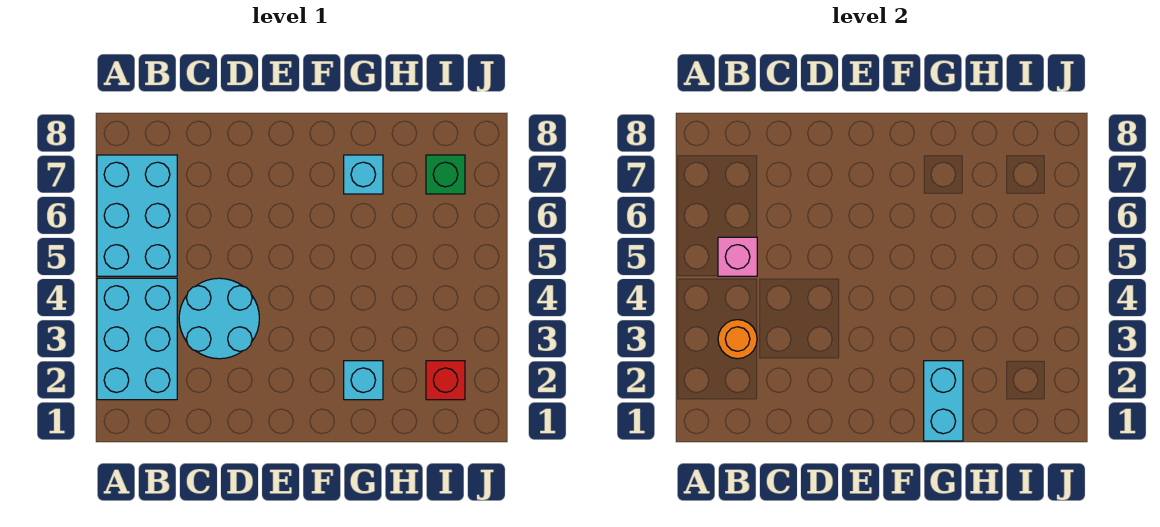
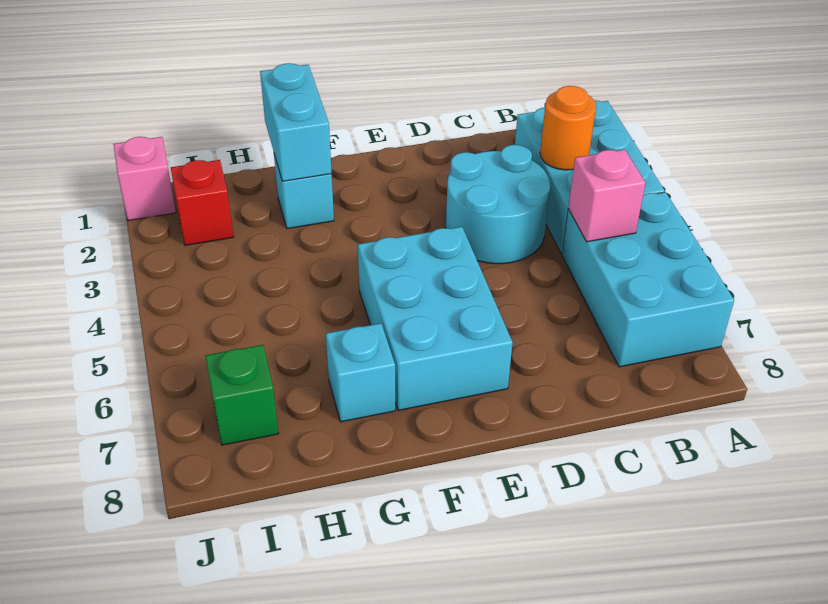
none -> cyan brick E5:F7 level 1
none -> pink brick J1 level 1

